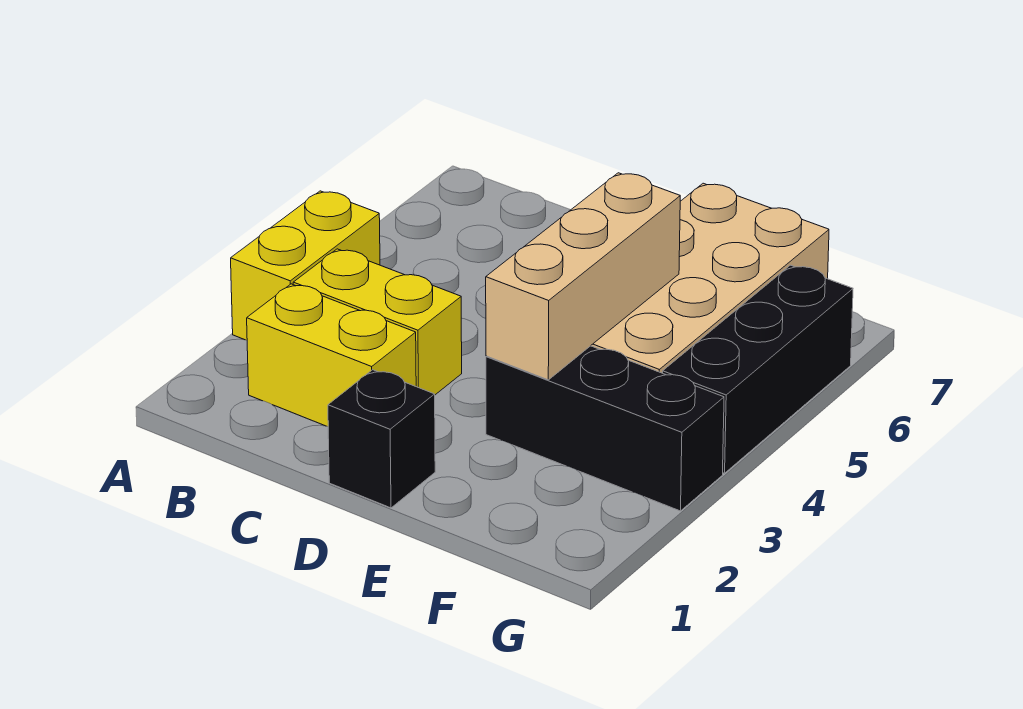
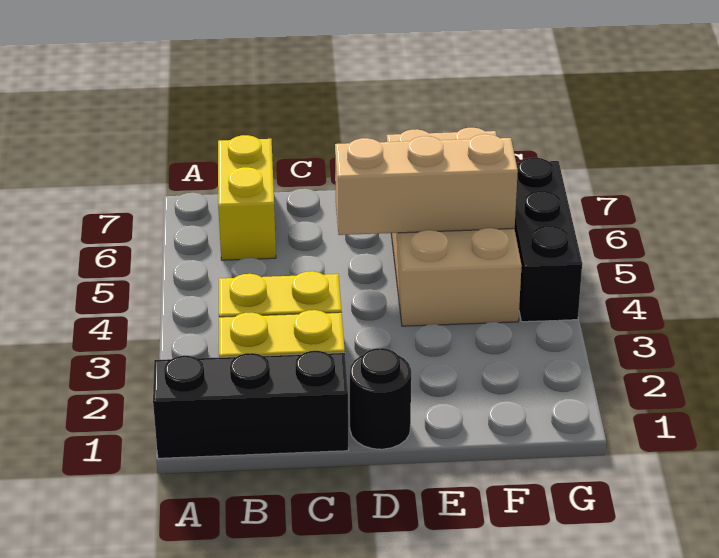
yellow brick A3:A4 level 1 -> yellow brick B6:B7 level 1
black brick D1 level 1 -> black round brick D1 level 1
black brick E3:G3 level 1 -> black brick A1:C1 level 1
tan brick E3:E5 level 2 -> tan brick D5:F5 level 2

